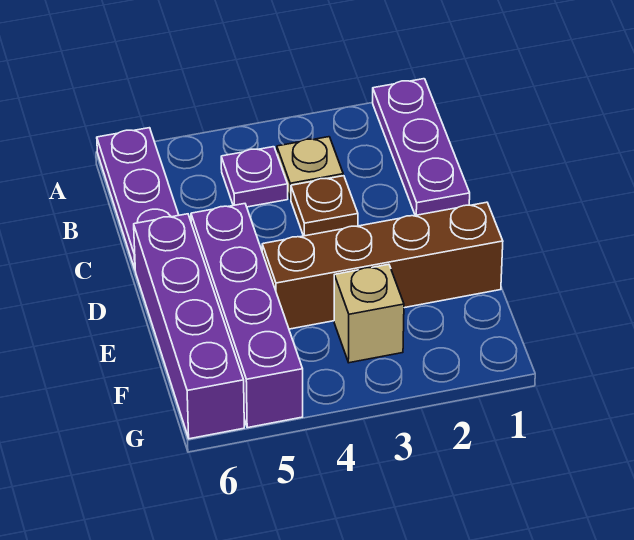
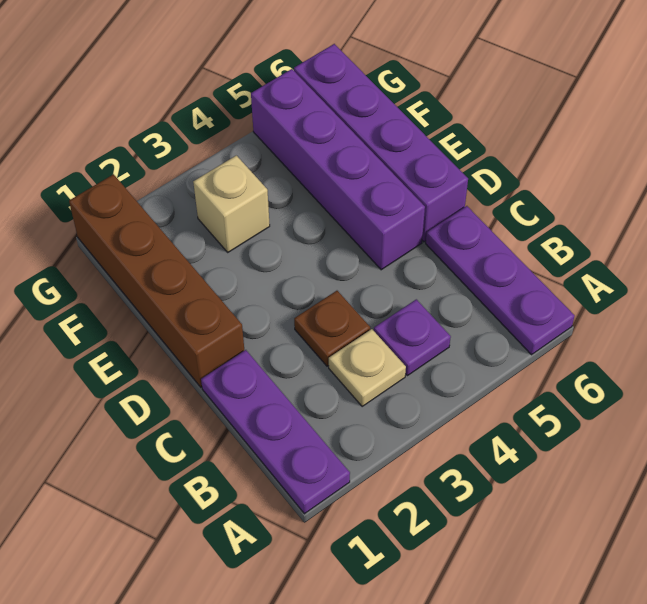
brown brick E1:E4 level 1 -> brown brick D1:G1 level 1

